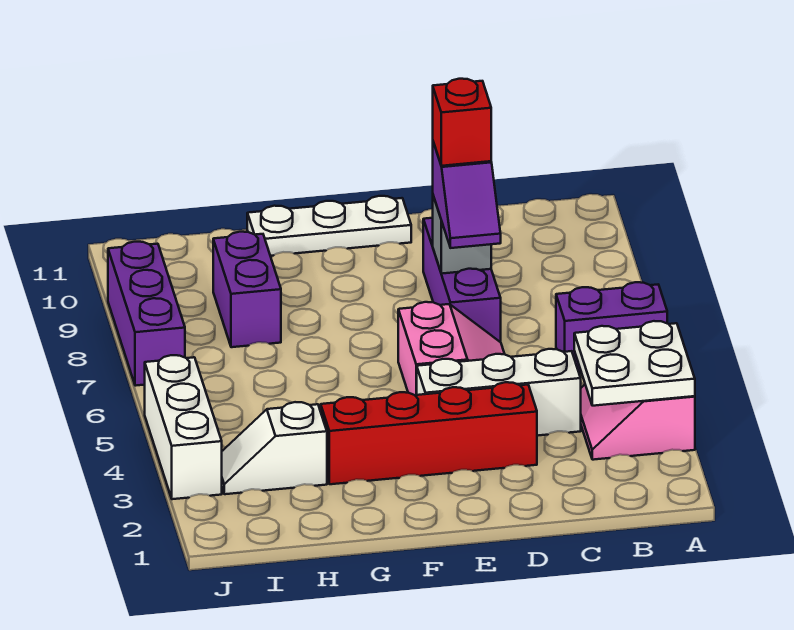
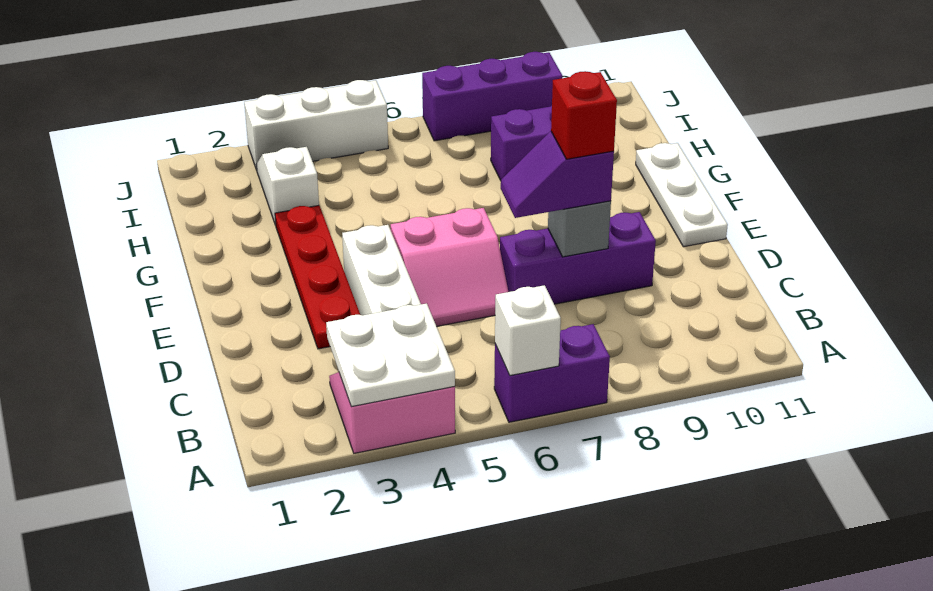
purple brick A6:B6 level 1 -> purple brick A6:A7 level 1
none -> white brick A6 level 2
red brick D3:G3 level 1 -> red plate D3:G3 level 1

